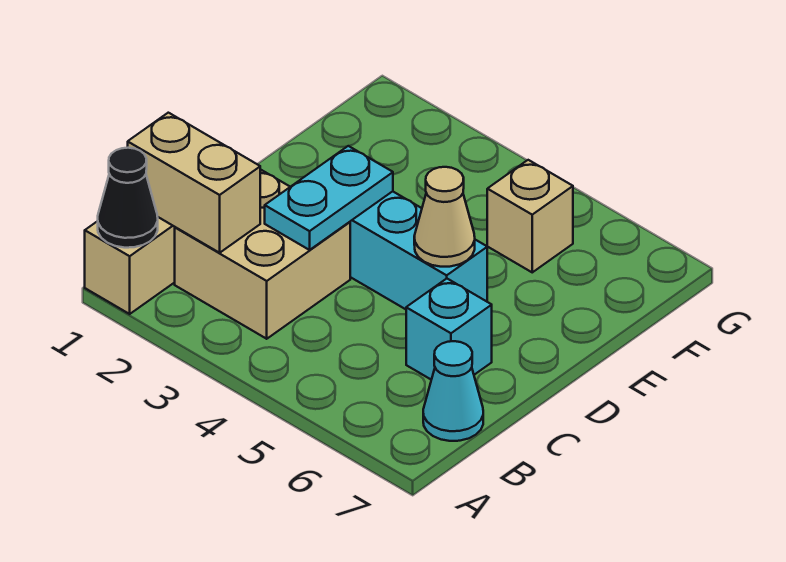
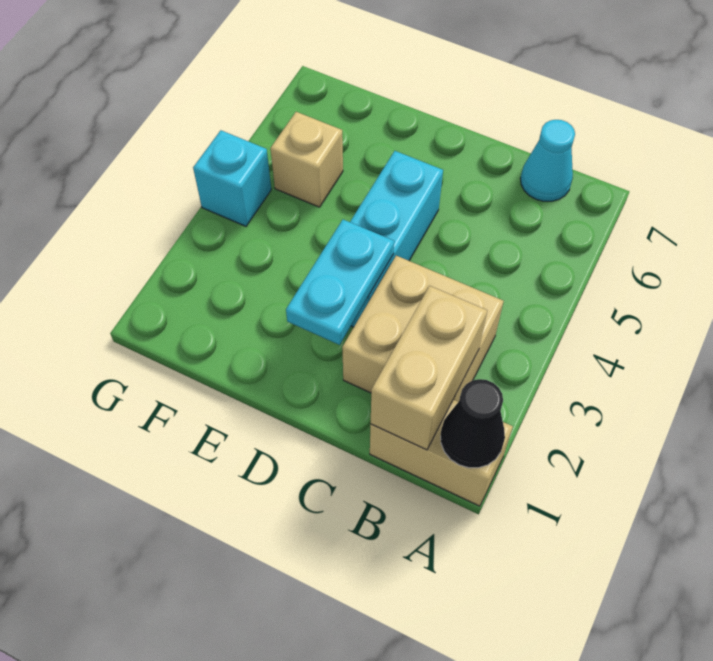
cyan plate C3:D3 level 2 -> cyan plate D2:D3 level 2
cyan brick C6 level 1 -> cyan brick G4 level 1
tan cone D5 level 2 -> none

